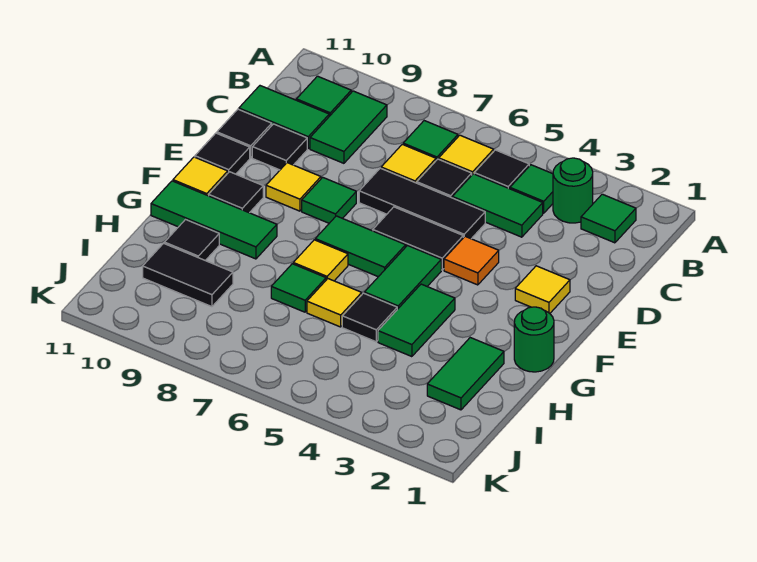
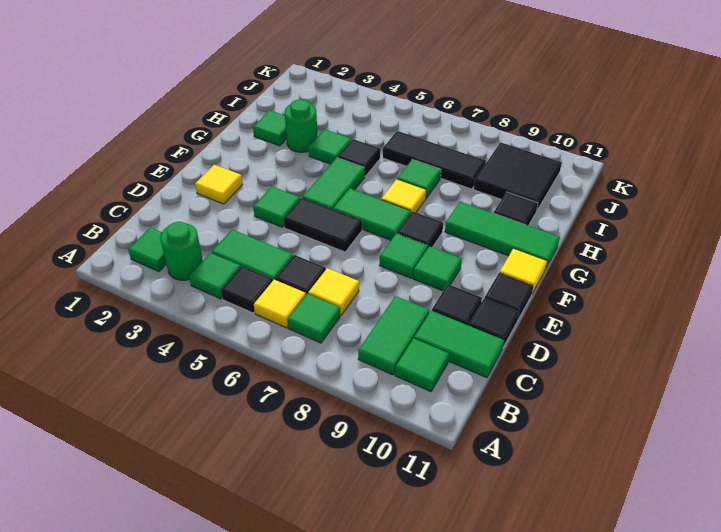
black tile D5:D7 level 1 -> black tile I6:I8 level 1
orange tile E4 level 1 -> green tile E4 level 1
yellow tile E9 level 1 -> green tile E9 level 1
black tile F10 level 1 -> black tile F8 level 1
green round brick G1 level 1 -> green round brick H3 level 1
green tile G4:H4 level 1 -> green tile H4 level 1
green tile H2:I2 level 1 -> green tile H2 level 1
yellow tile H6 level 1 -> none
black tile I9:I10 level 1 -> black tile I9:J10 level 1

